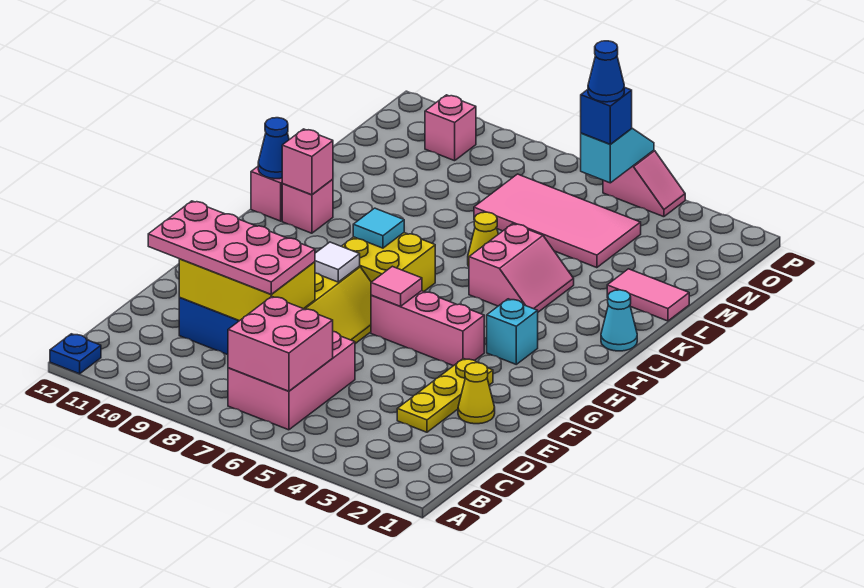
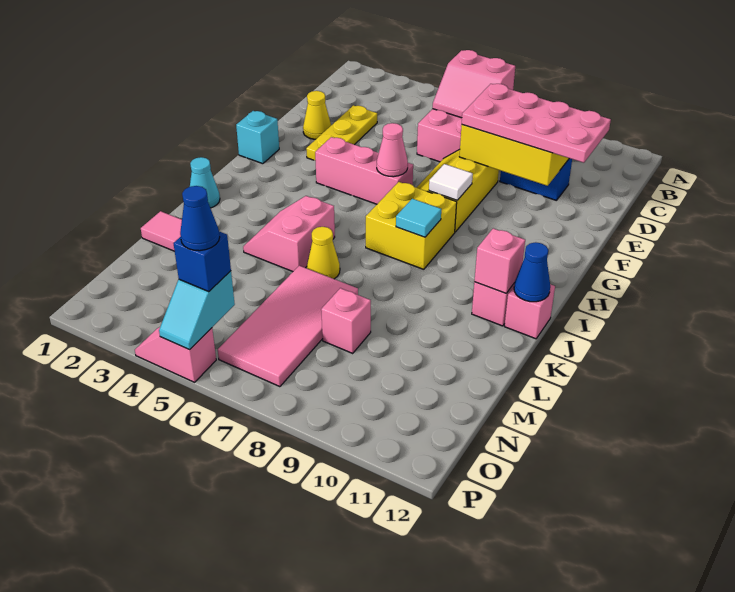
blue plate A12 level 1 -> none
pink brick B6:C7 level 2 -> pink slope B6:C7 level 2 top B
pink tile G6 level 2 -> pink cone G6 level 2
cyan brick H3 level 1 -> cyan brick G1 level 1
pink tile M4:N7 level 1 -> pink tile L6:O7 level 1
pink brick O10 level 1 -> pink brick M8 level 1

